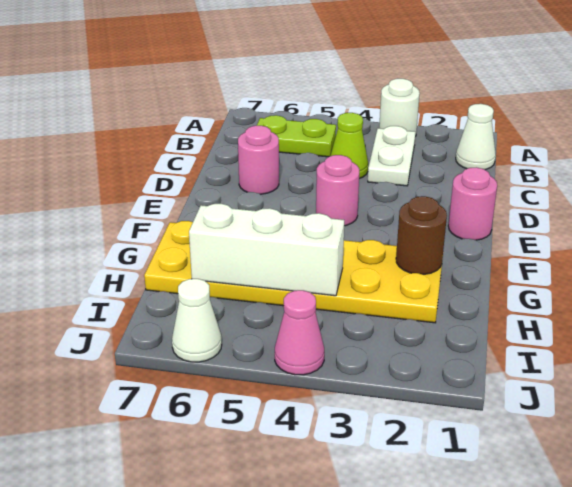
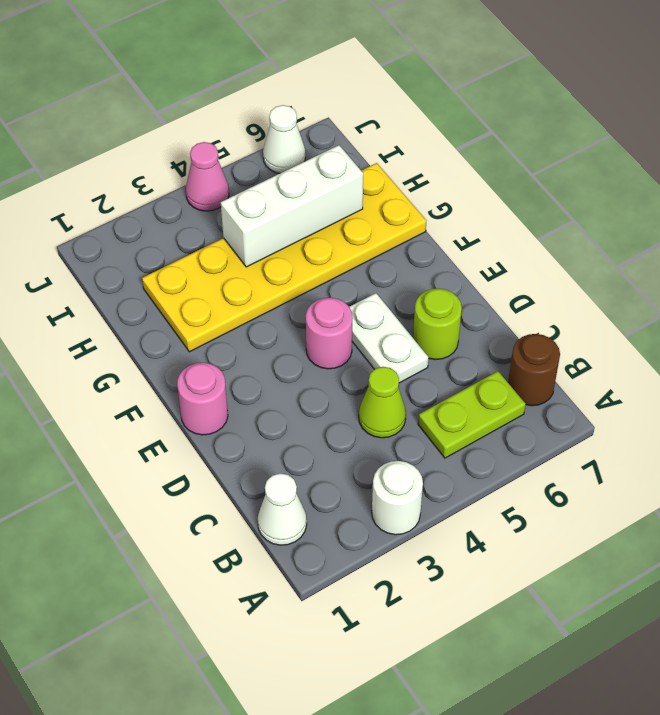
white plate B3:C3 level 1 -> white plate D5:E5 level 1
pink round brick D6 level 1 -> lime round brick D6 level 1
brown round brick G2 level 2 -> brown round brick B7 level 1

